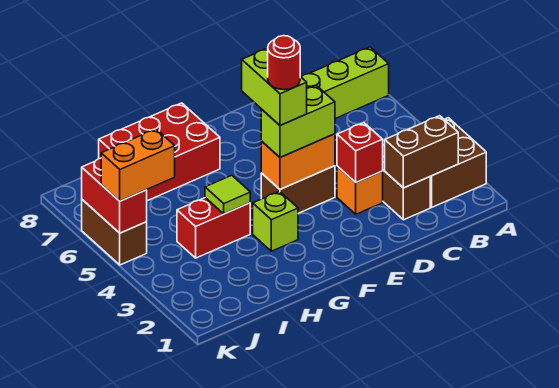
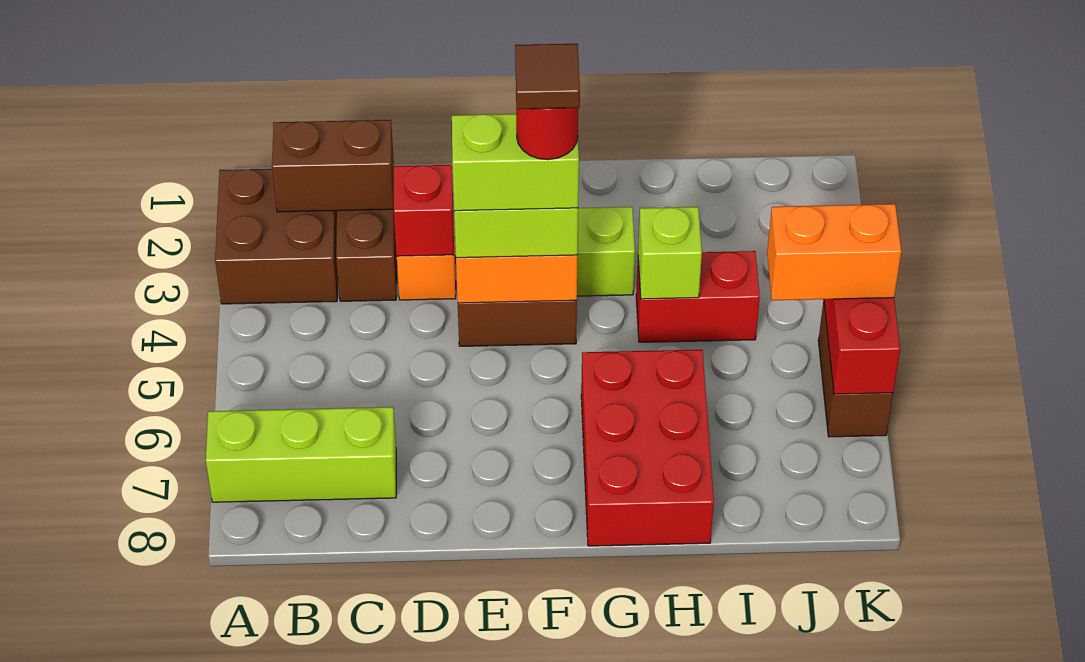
lime brick F4:F5 level 4 -> lime brick E4:F4 level 4
none -> brown tile F4 level 6
red brick G7:I8 level 1 -> red brick G6:H8 level 1
lime tile H4 level 2 -> lime brick H4 level 2

